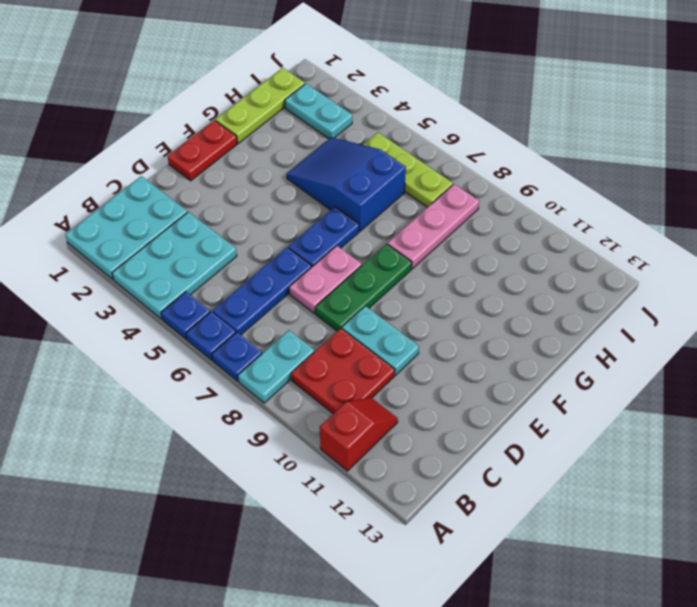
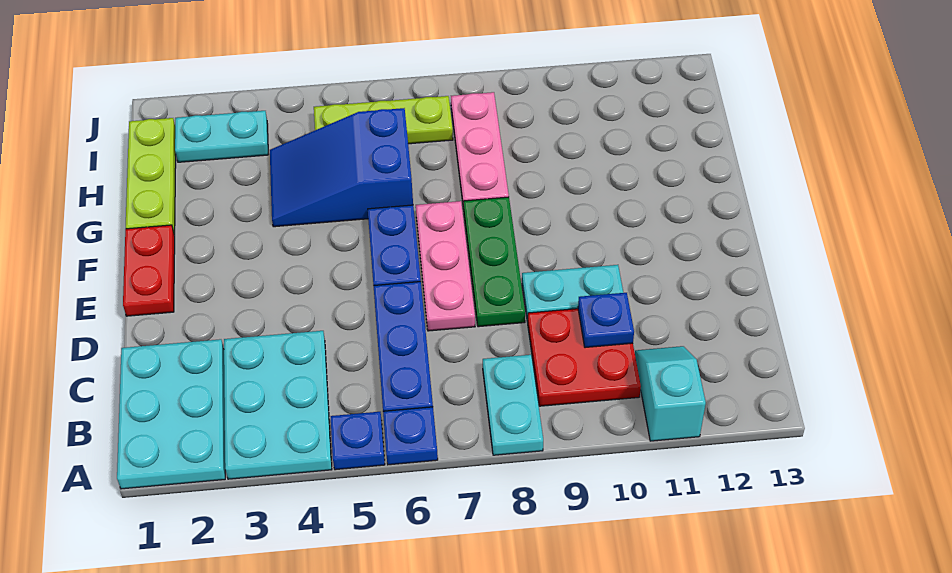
blue plate A7 level 1 -> blue plate C10 level 2
red slope A11:B11 level 1 top A -> cyan slope A11:B11 level 1 top A
pink plate D7:E7 level 1 -> pink plate D7:F7 level 1

